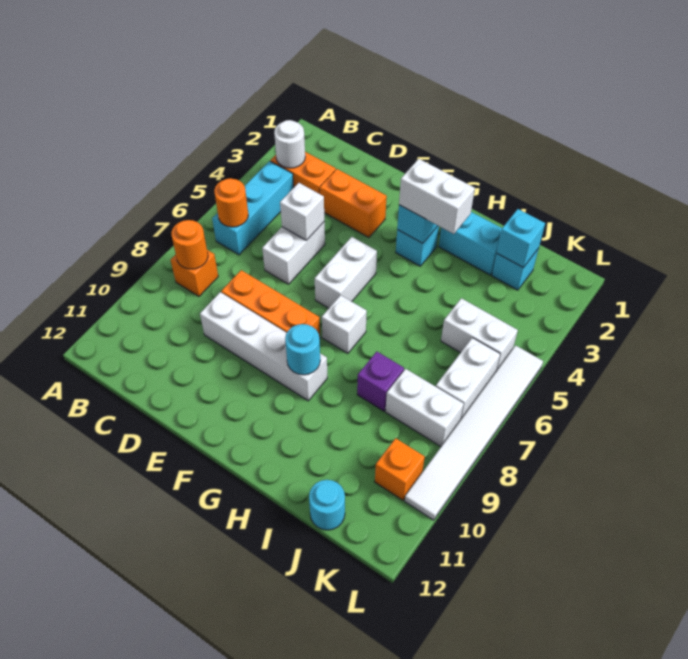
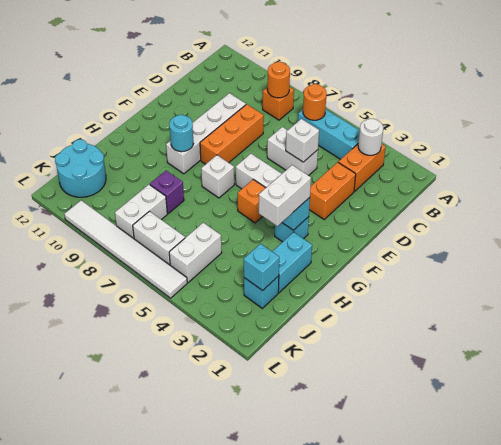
cyan round brick J12 level 1 -> cyan round brick J11:K12 level 1
orange brick K10 level 1 -> orange brick G5 level 1

